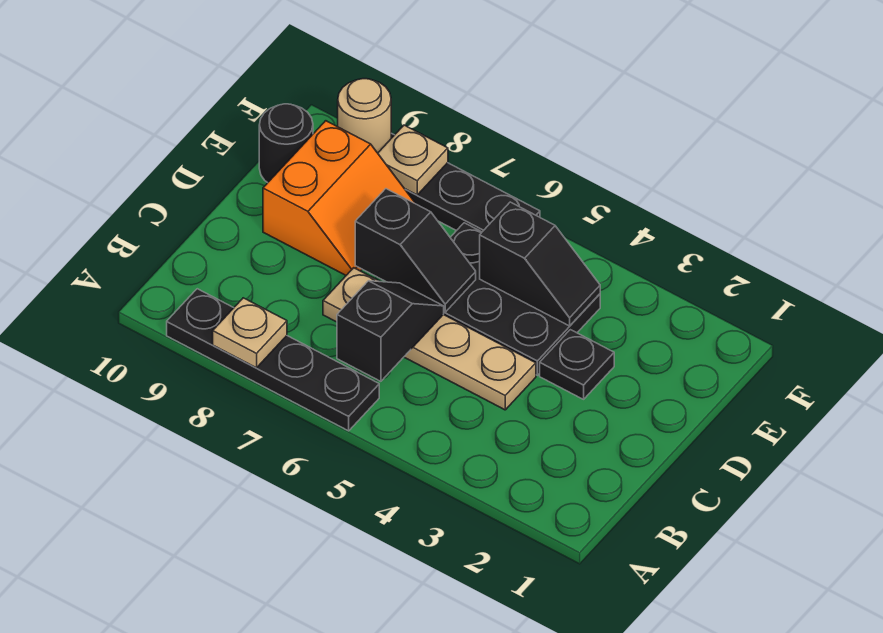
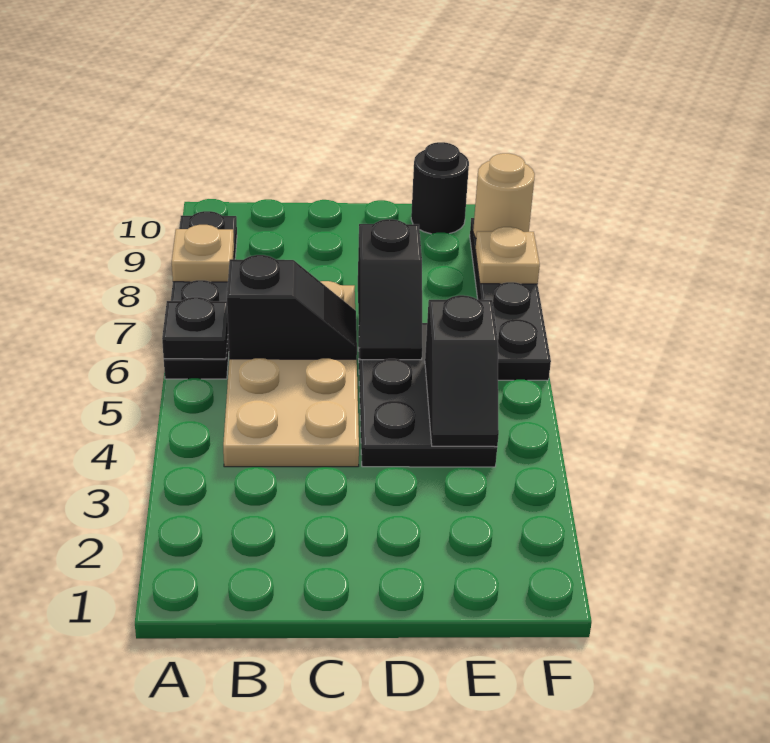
tan plate C4:C7 level 1 -> tan plate B4:C7 level 1
black plate D3 level 1 -> black plate A6 level 2
orange slope D8:E9 level 1 top 9 -> none

